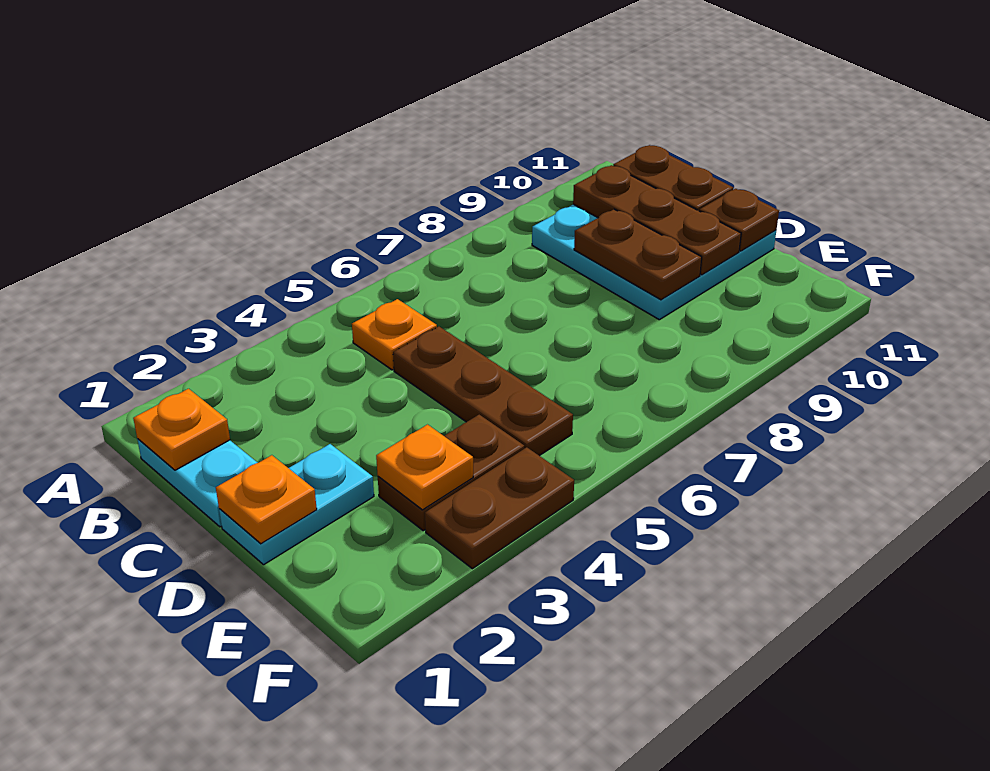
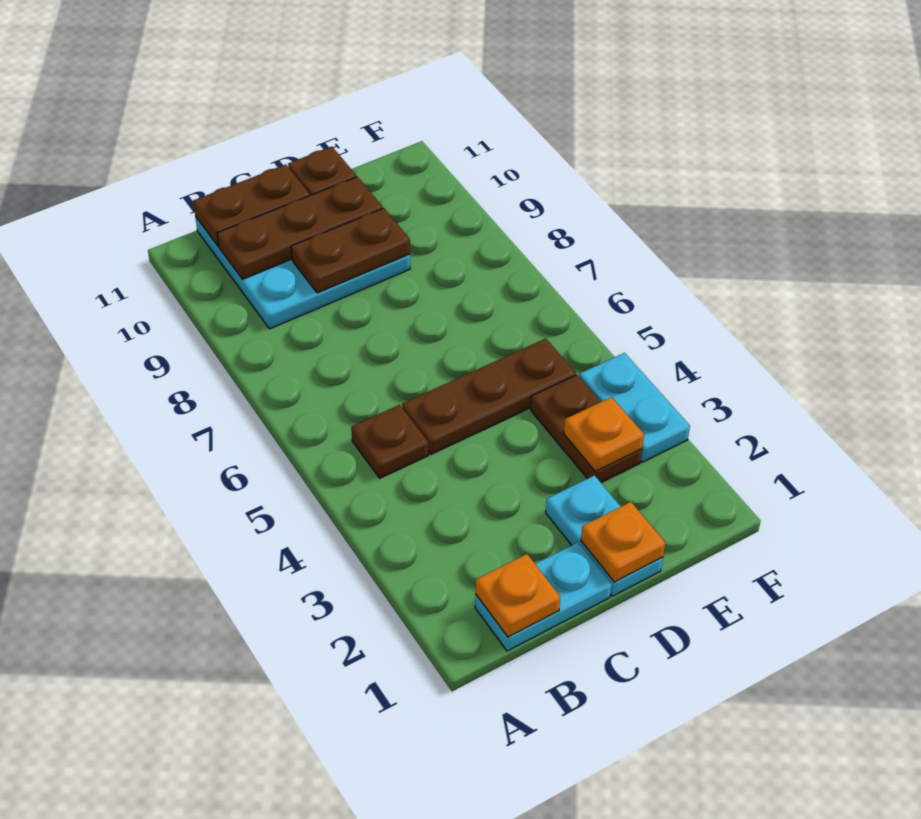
orange plate B5 level 1 -> brown plate B5 level 1
brown plate F3:F4 level 1 -> cyan plate F3:F4 level 1

